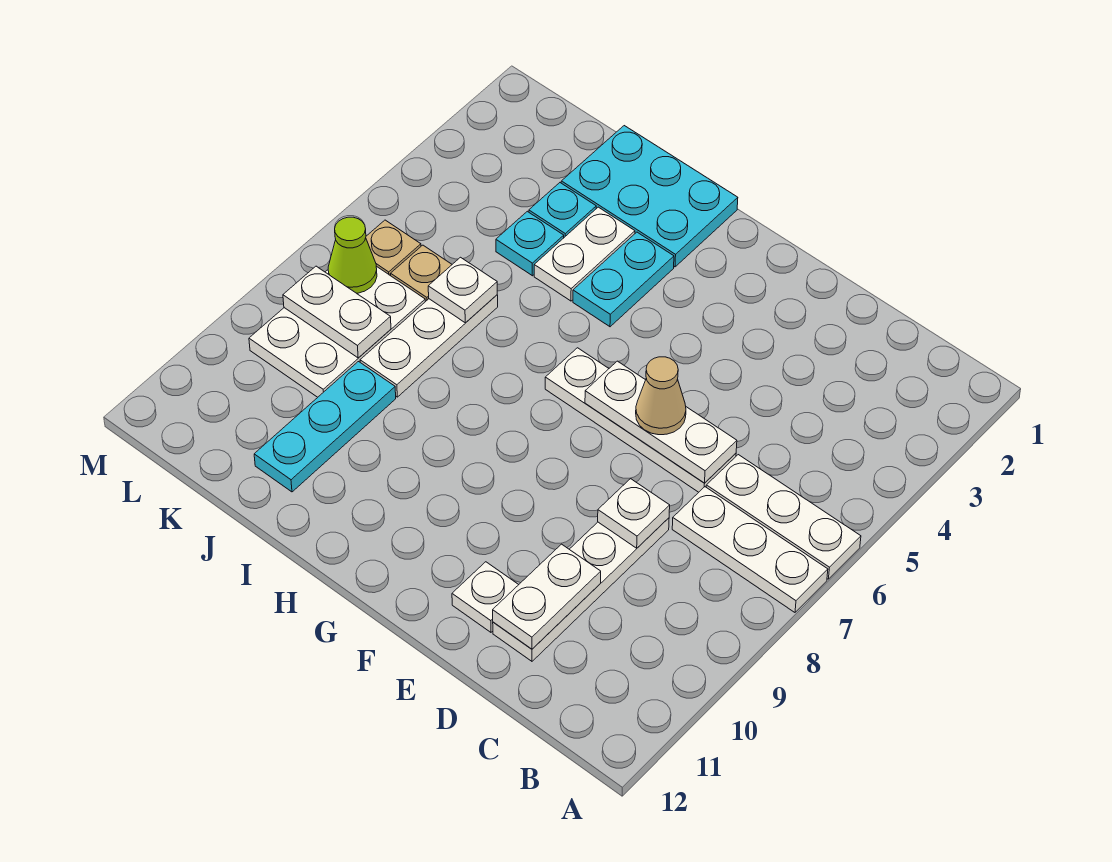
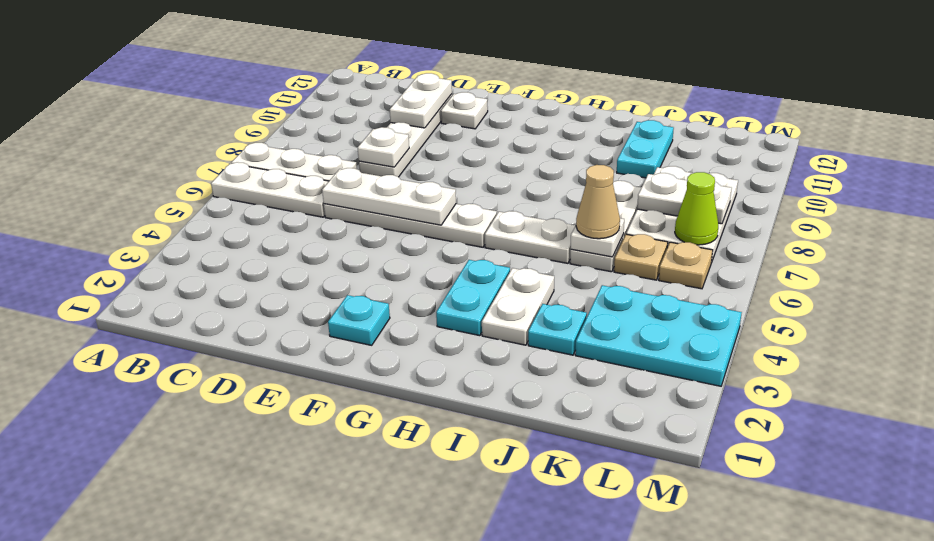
tan cone E6 level 3 -> tan cone J6 level 3
cyan plate H1:J2 level 1 -> cyan plate K3:M4 level 1
none -> white plate H6:I6 level 1
cyan plate J4 level 1 -> cyan plate F2 level 1
cyan plate J9:J11 level 1 -> cyan plate J10:J11 level 1

